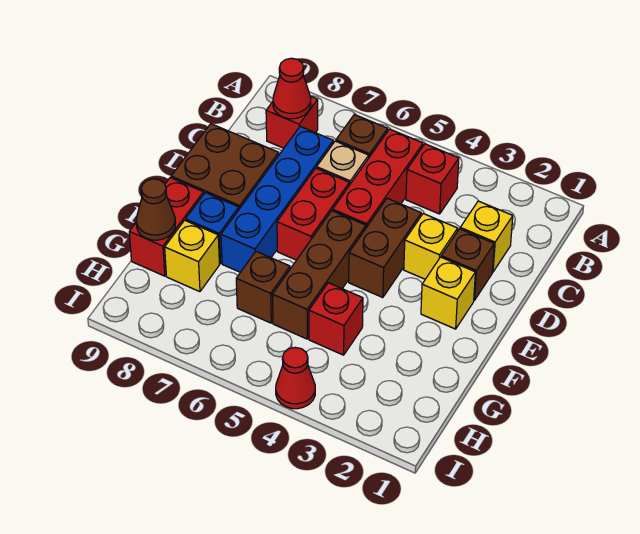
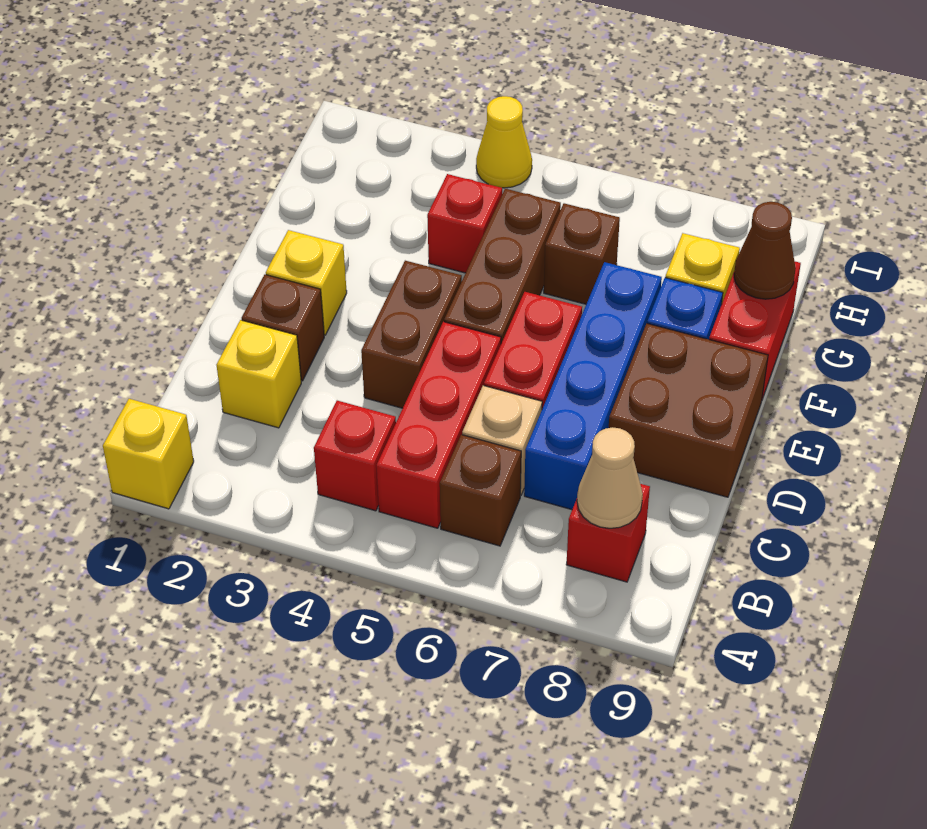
red cone B8 level 2 -> tan cone B8 level 2
yellow brick D3 level 1 -> yellow brick A1 level 1
red cone I4 level 1 -> yellow cone I4 level 1

